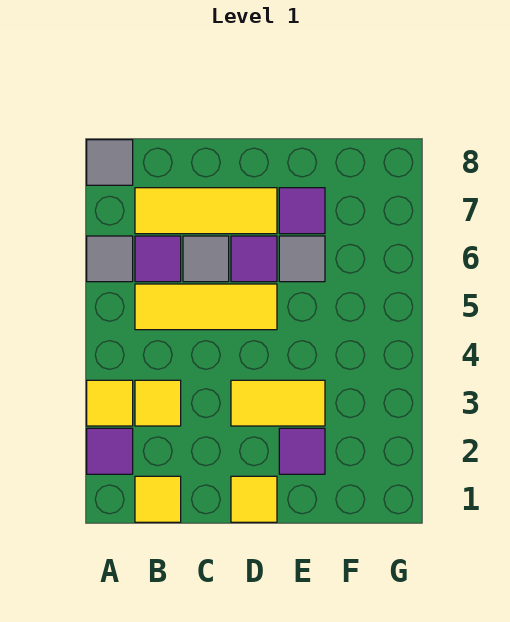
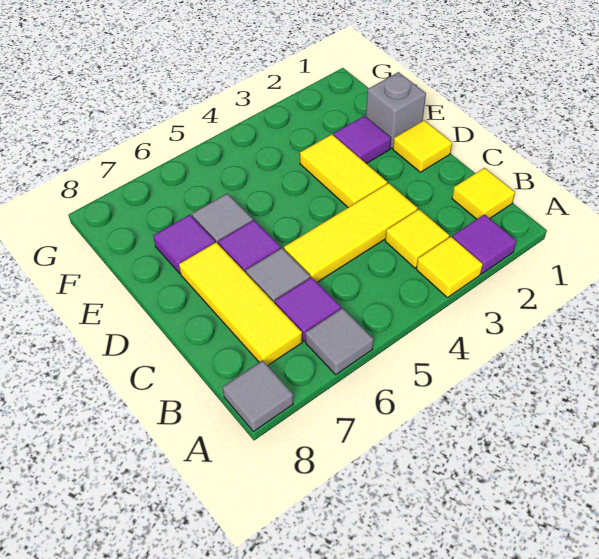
yellow tile B5:D5 level 1 -> yellow tile C3:C5 level 1
none -> grey brick E1 level 1

